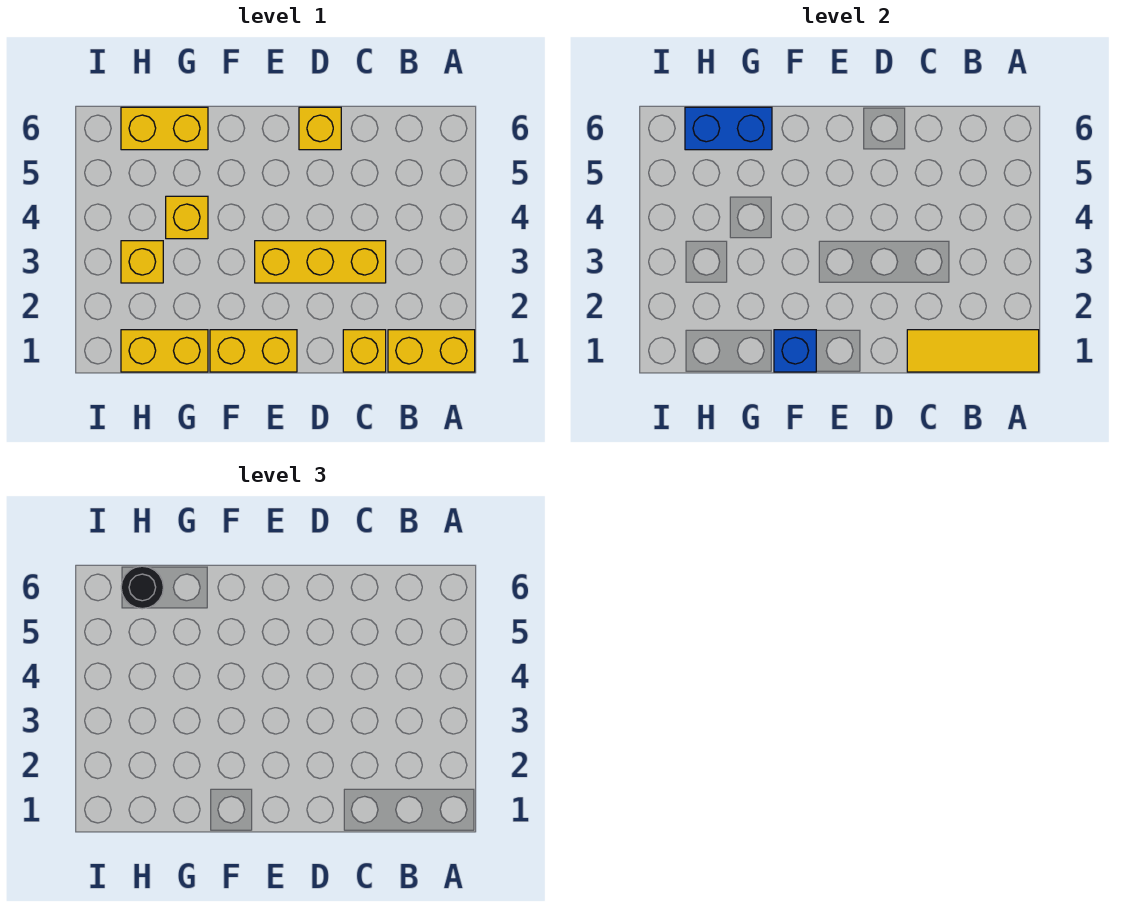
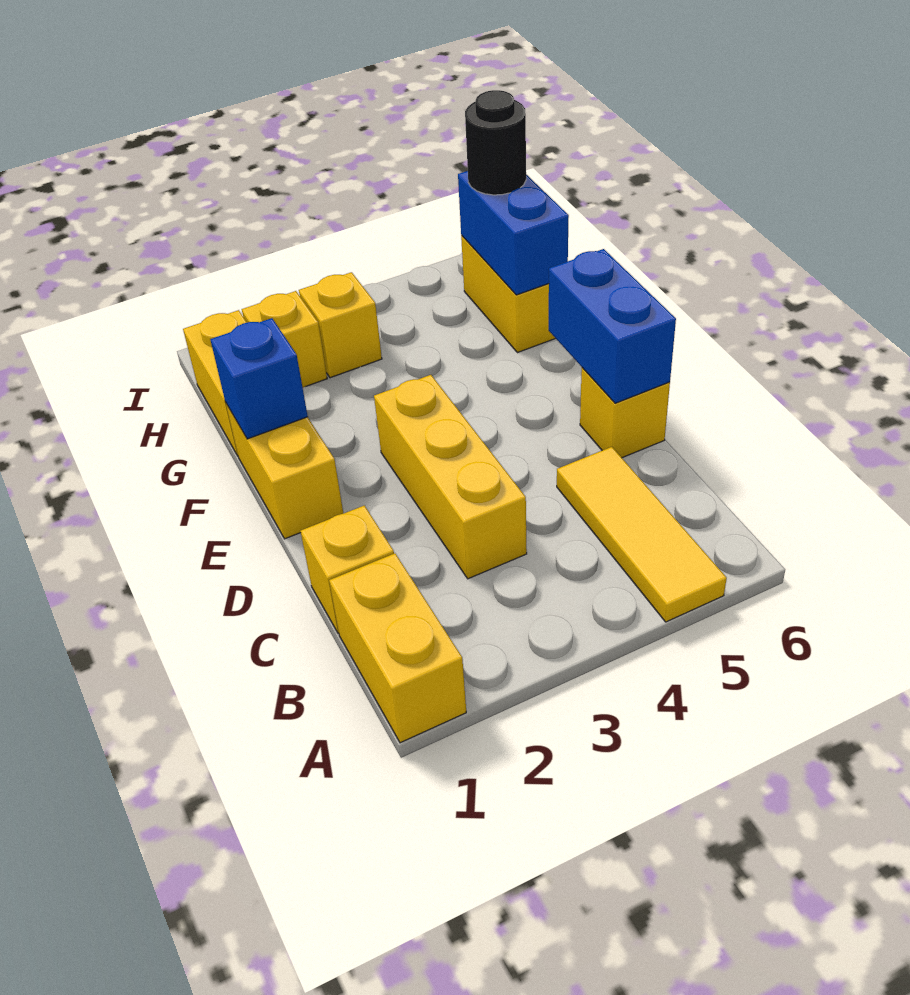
yellow tile A1:C1 level 2 -> yellow tile A5:C5 level 1
none -> blue brick D6:E6 level 2
yellow brick G4 level 1 -> yellow brick H2 level 1

